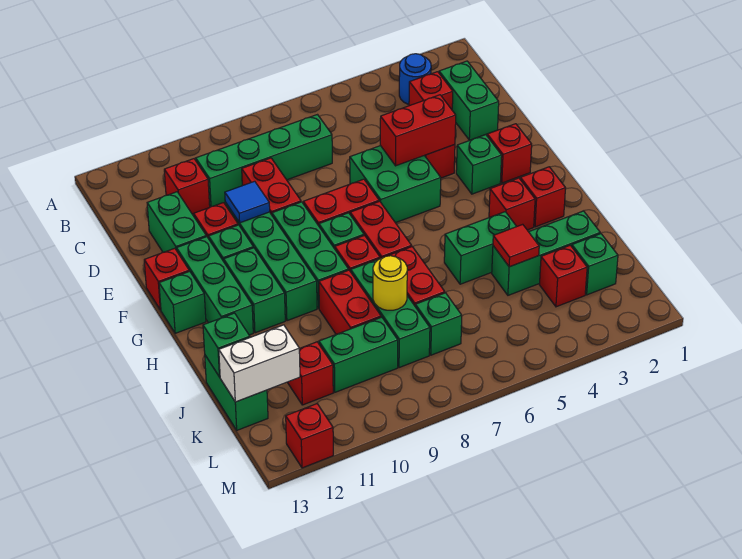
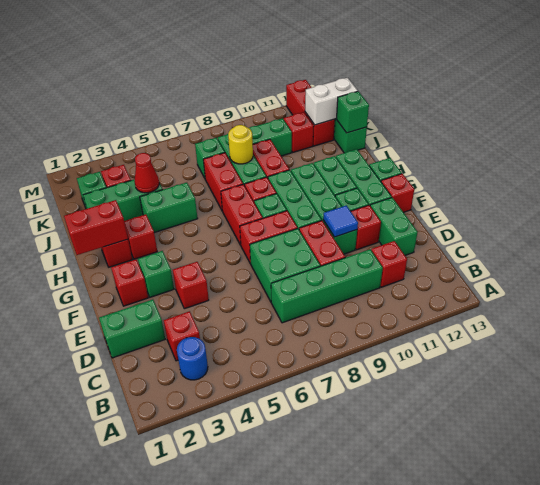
green brick C2:D2 level 1 -> green brick D1:D2 level 1
red brick E4:E5 level 2 -> red brick H1:H2 level 2
green brick E5:F6 level 1 -> green brick D7:E8 level 1
red tile J4 level 2 -> red cone J4 level 2
red brick M12 level 1 -> red brick K12:M12 level 1

